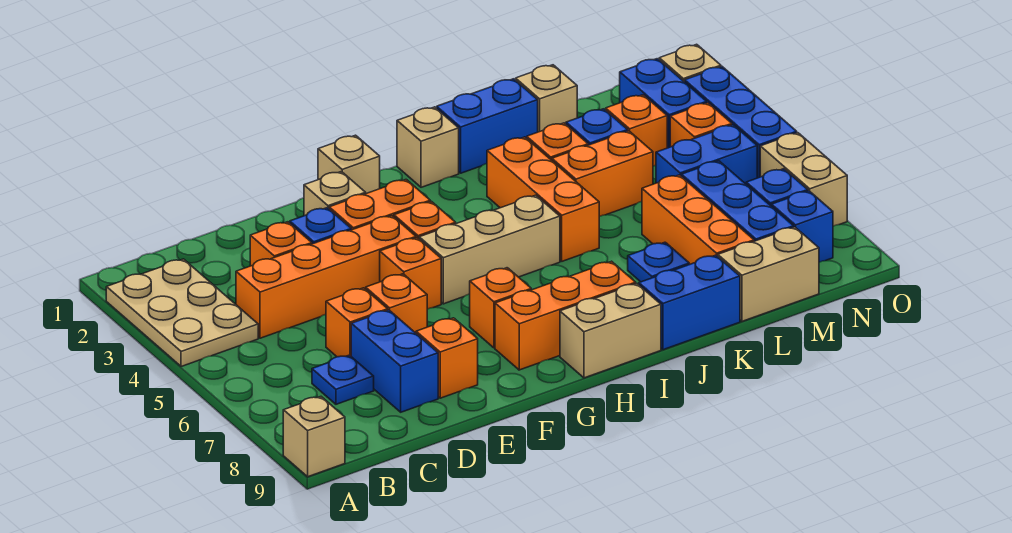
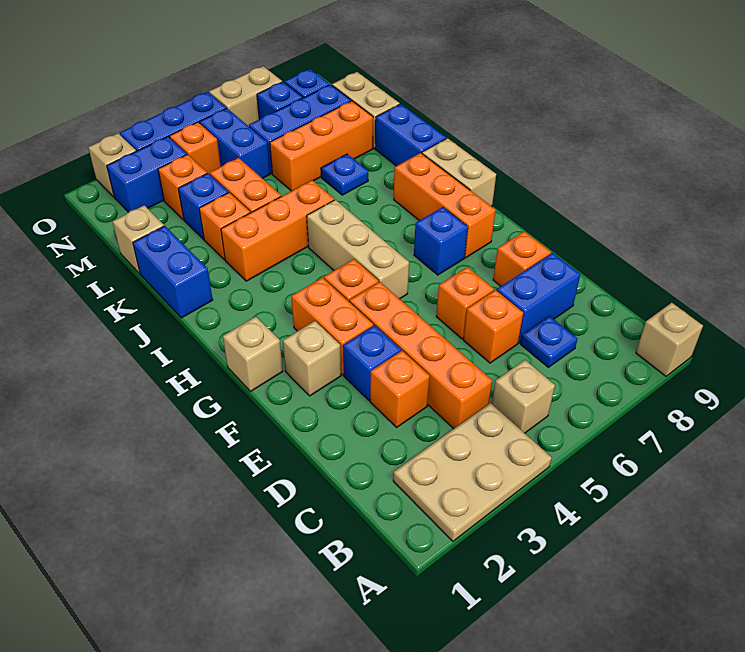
orange brick F5 level 1 -> none
orange brick G7 level 1 -> blue brick G7 level 1
tan brick I1 level 1 -> tan brick B5 level 1

